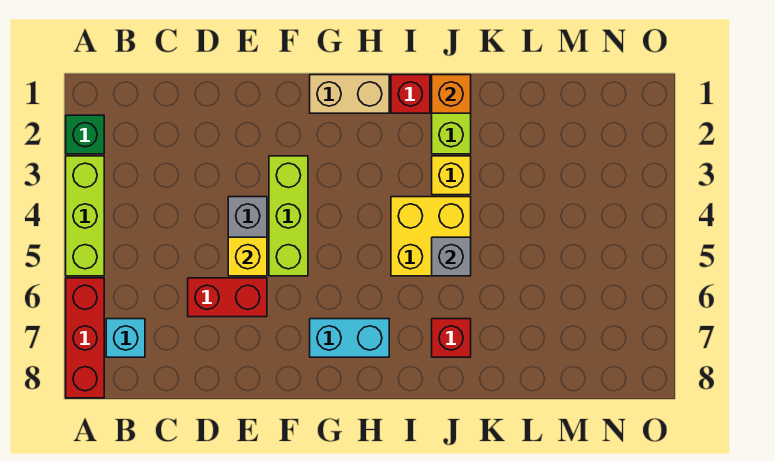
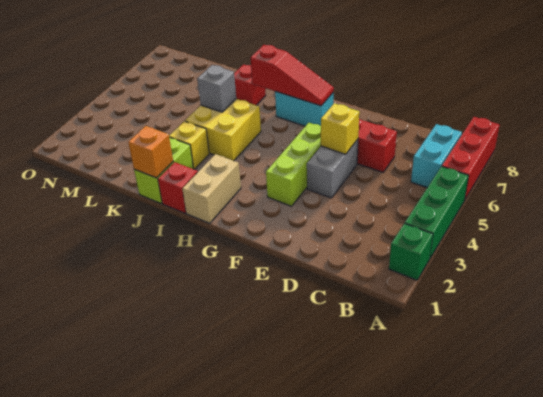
lime brick A3:A5 level 1 -> green brick A3:A5 level 1
cyan brick B7 level 1 -> cyan brick B6:B7 level 1
tan brick G1:H1 level 1 -> tan brick H1:H2 level 1
none -> red slope G7:I7 level 2 top I

